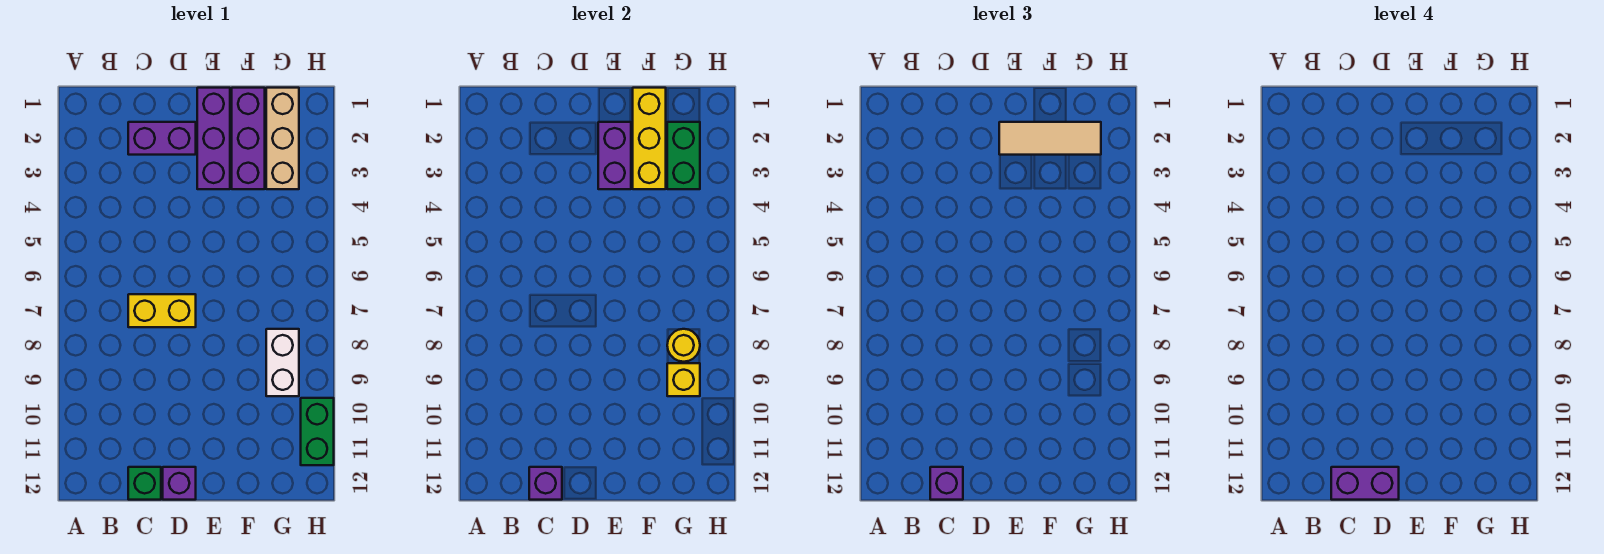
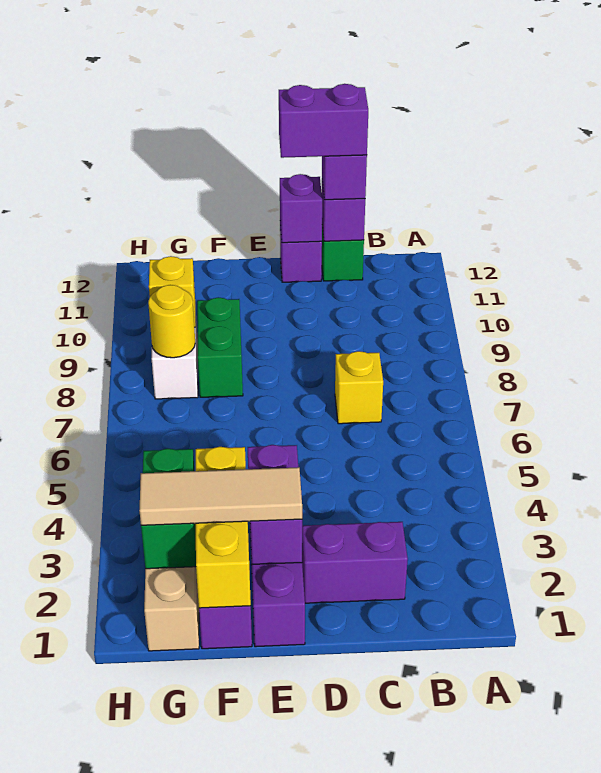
yellow brick C7:D7 level 1 -> yellow brick C7 level 1
none -> purple brick D12 level 2
green brick H10:H11 level 1 -> green brick F8:F9 level 1

